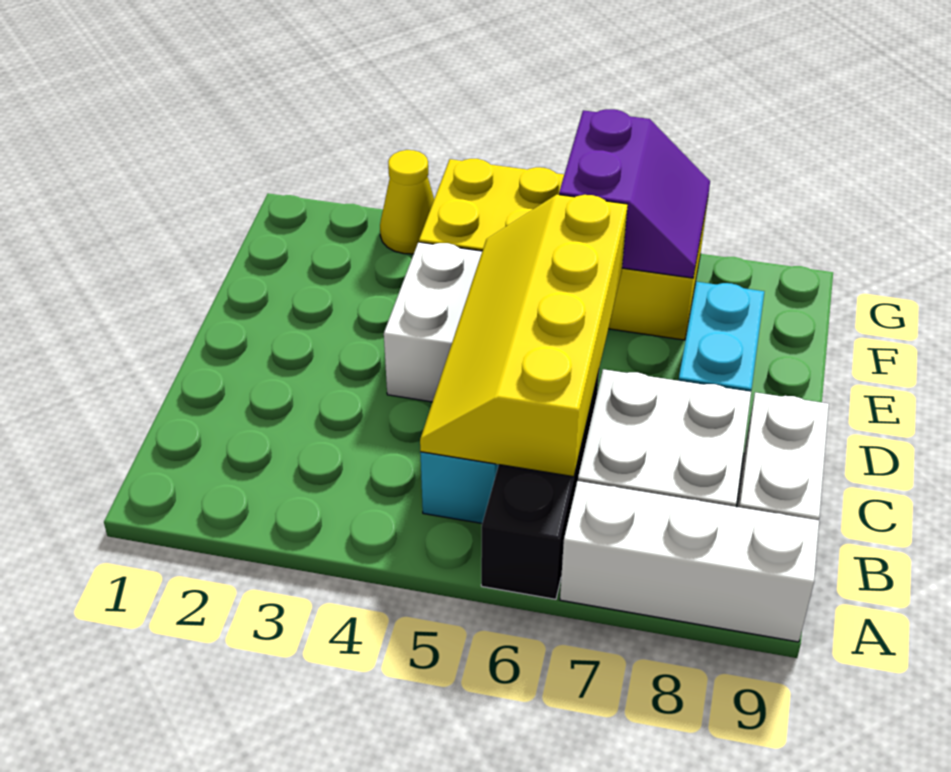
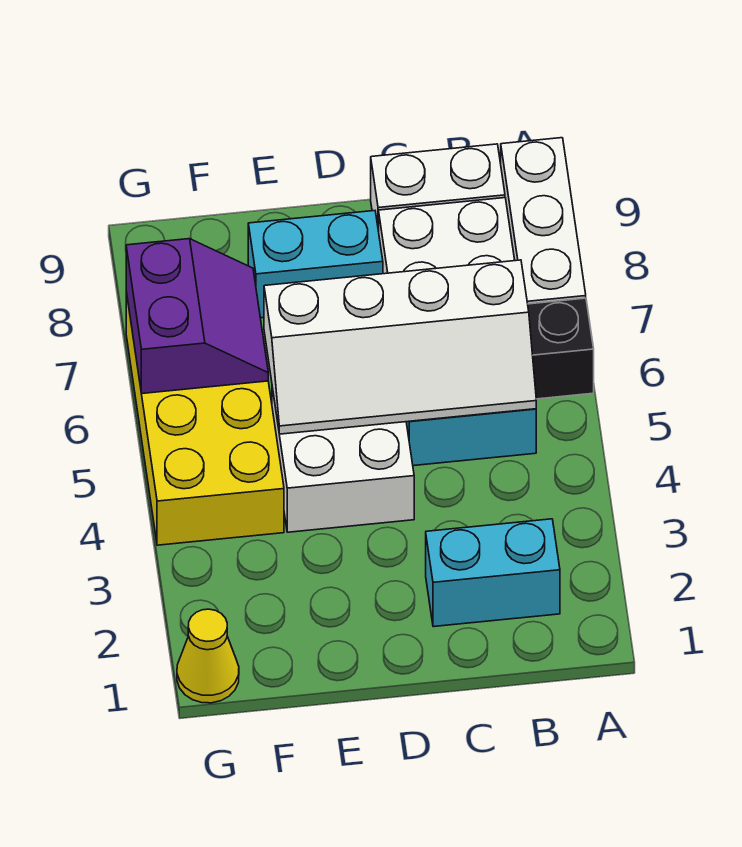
none -> cyan brick B2:C2 level 1
yellow slope B5:E6 level 2 top 6 -> white slope B5:E6 level 2 top 6
purple slope F6:G7 level 2 top 6 -> purple slope F6:G7 level 2 top G
yellow cone G3 level 1 -> yellow cone G1 level 1

